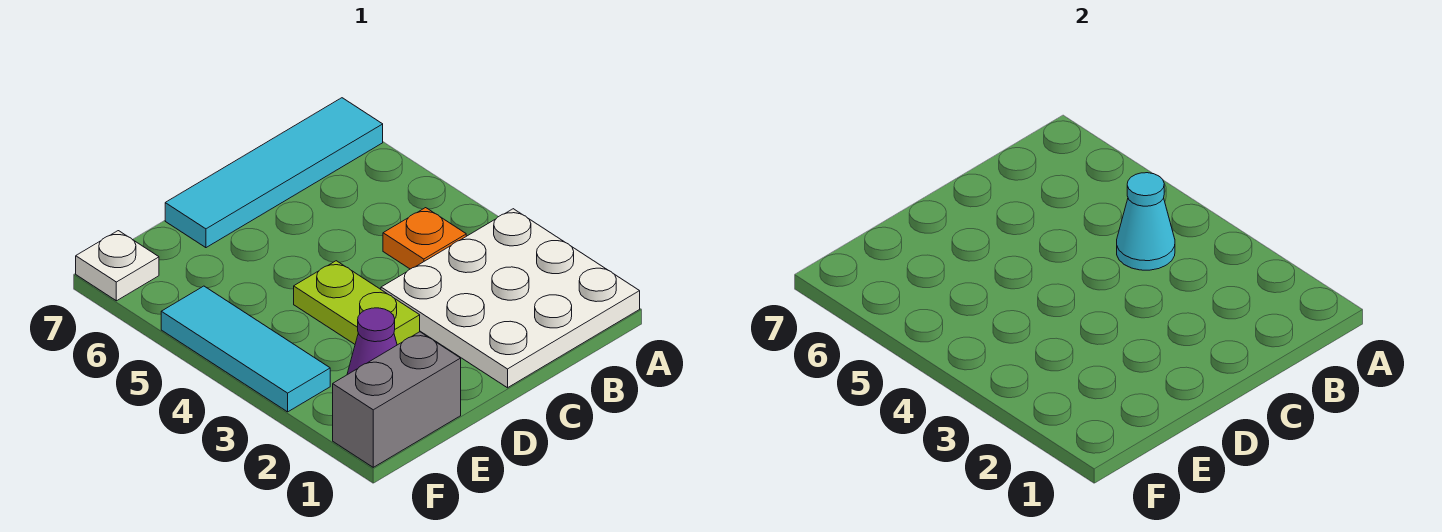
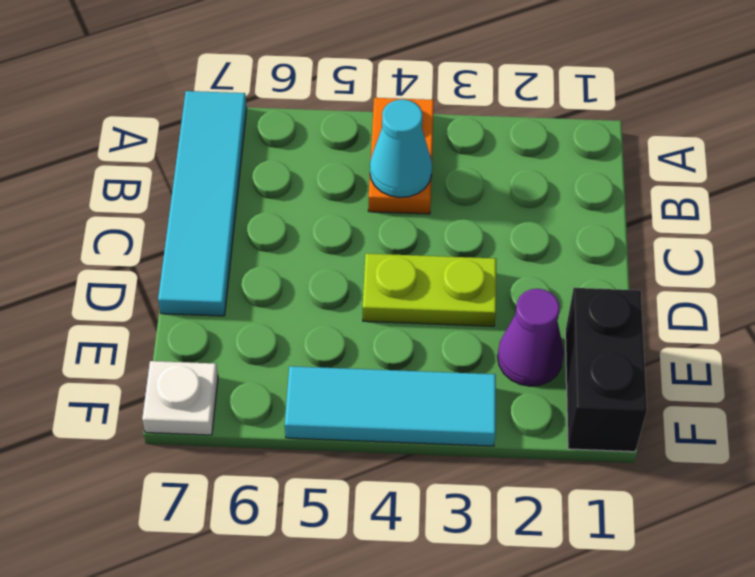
white plate A1:C3 level 1 -> none
orange plate B4 level 1 -> orange plate A4:B4 level 1
grey brick E1:F1 level 1 -> black brick E1:F1 level 1

